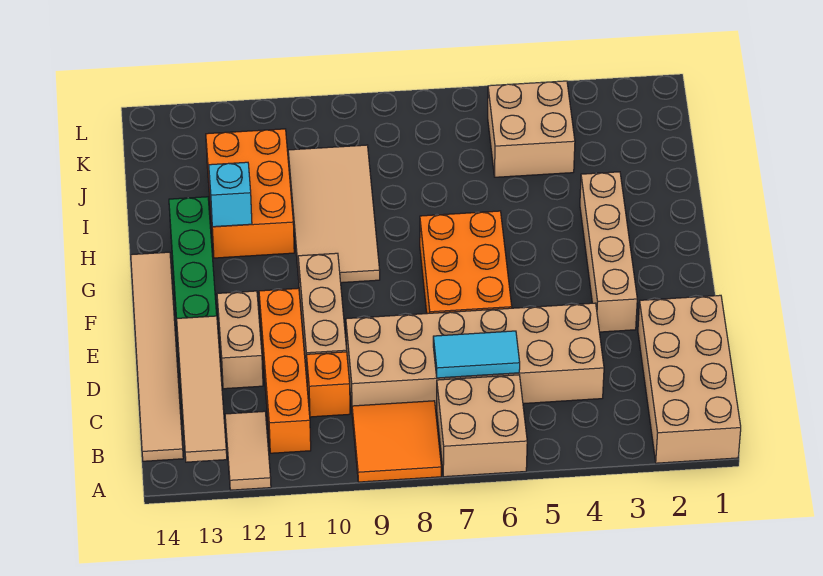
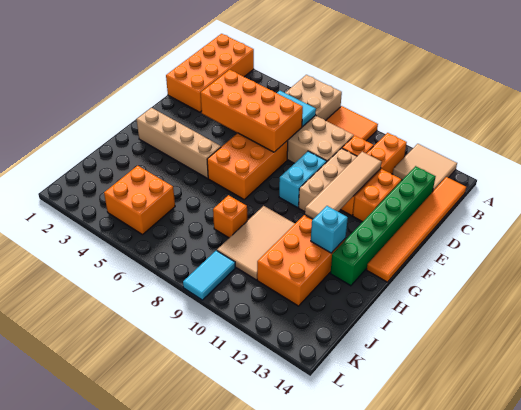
tan brick A1:D2 level 1 -> orange brick A1:D2 level 1
tan tile A12:B12 level 1 -> tan tile A12:B13 level 1
tan tile A13:D13 level 2 -> tan tile D11:G11 level 2
tan tile B14:G14 level 1 -> orange tile B14:G14 level 1
none -> orange brick D4:E7 level 2
tan brick D12:E12 level 1 -> orange brick D12:E12 level 1
tan brick E3:H3 level 1 -> tan brick G2:G5 level 1
none -> cyan brick E9:F9 level 1
tan tile G9:J10 level 1 -> tan tile H9:J10 level 1
none -> orange brick I8 level 1
tan brick J4:K5 level 1 -> orange brick J4:K5 level 1
none -> cyan tile K9:L9 level 1

